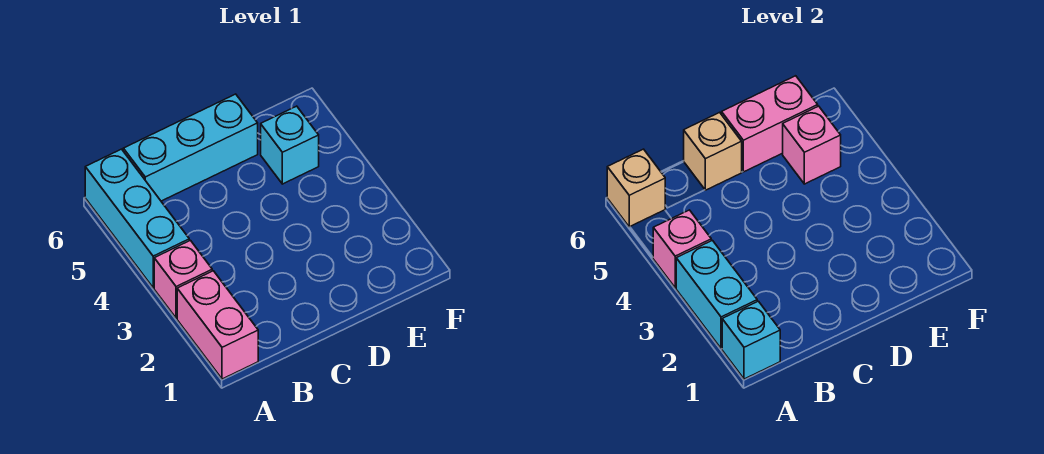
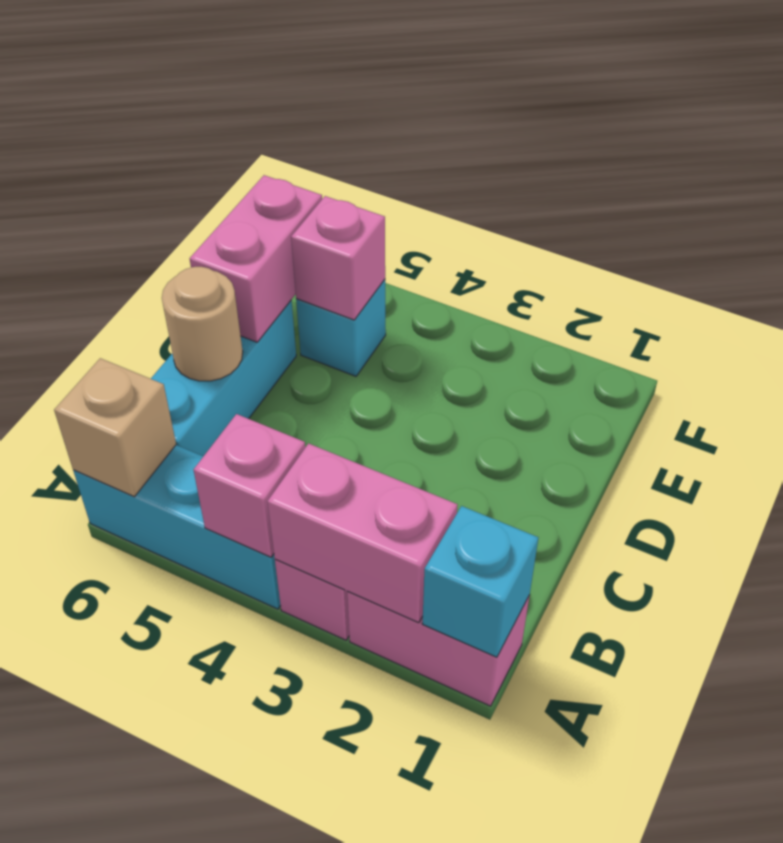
cyan brick A2:A3 level 2 -> pink brick A2:A3 level 2
tan brick C6 level 2 -> tan round brick C6 level 2

